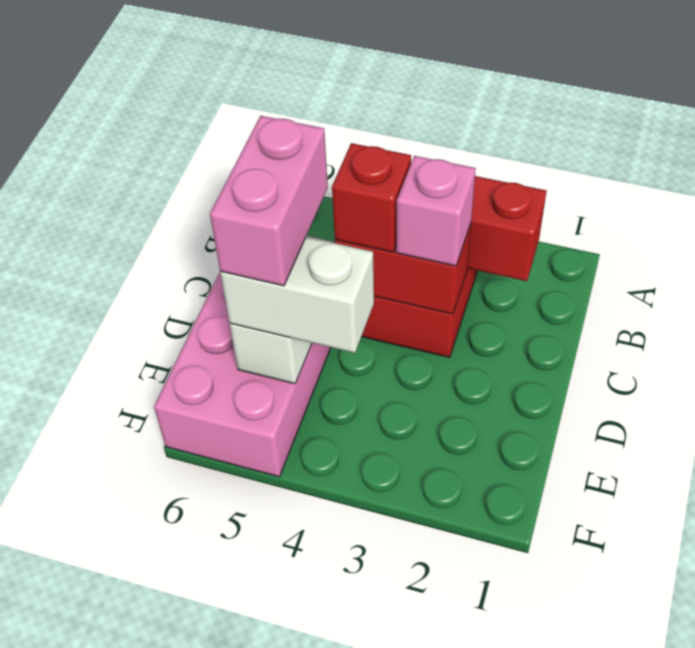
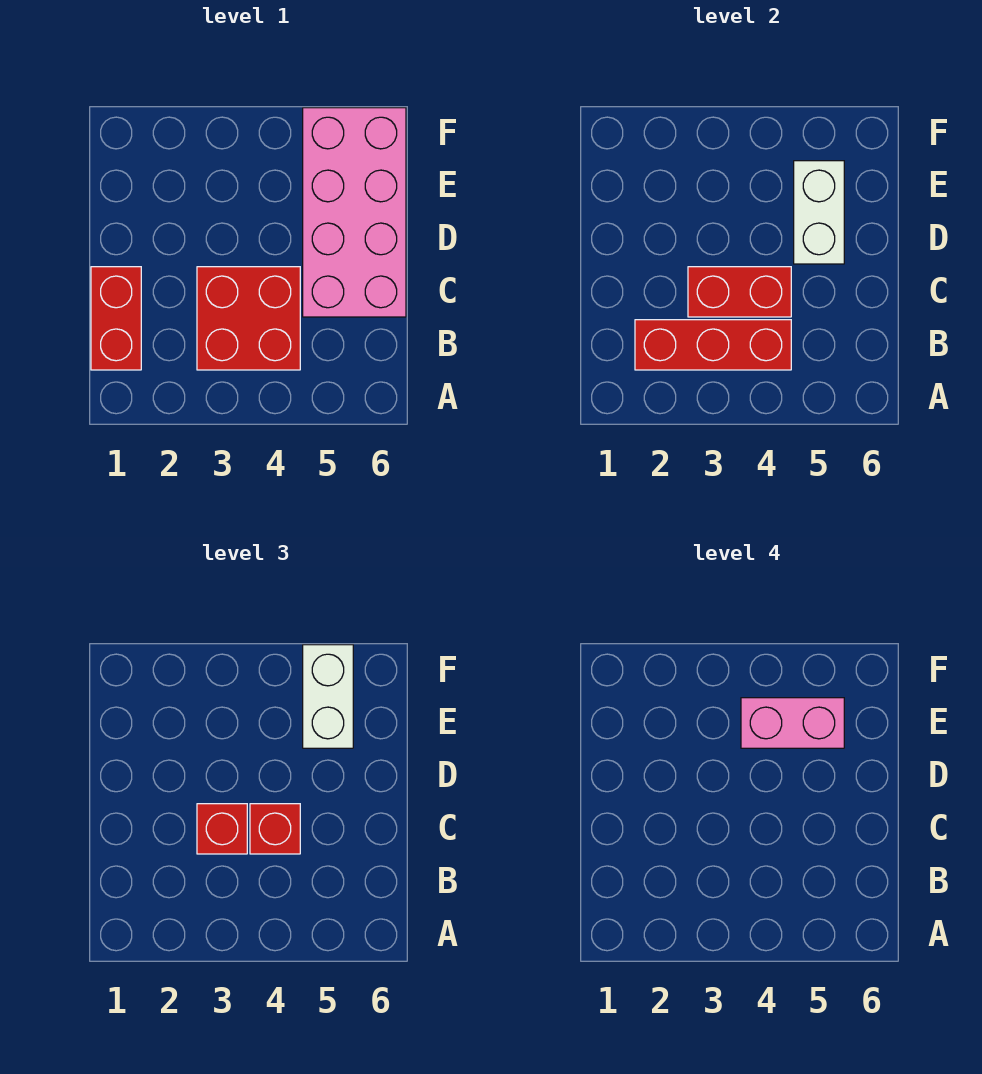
none -> red brick B1:C1 level 1
pink brick C3 level 3 -> red brick C3 level 3
pink brick D5:E5 level 4 -> pink brick E4:E5 level 4
white brick E4:E5 level 3 -> white brick E5:F5 level 3

